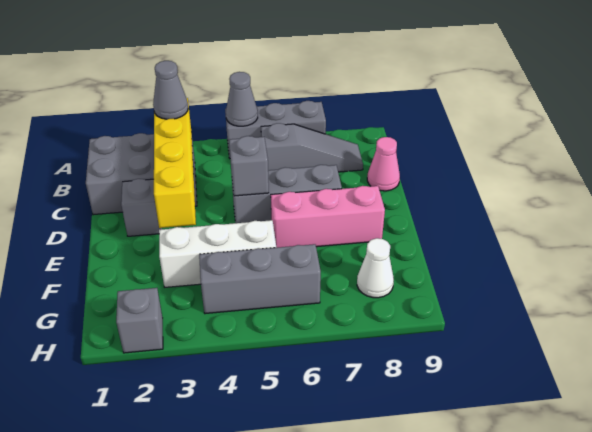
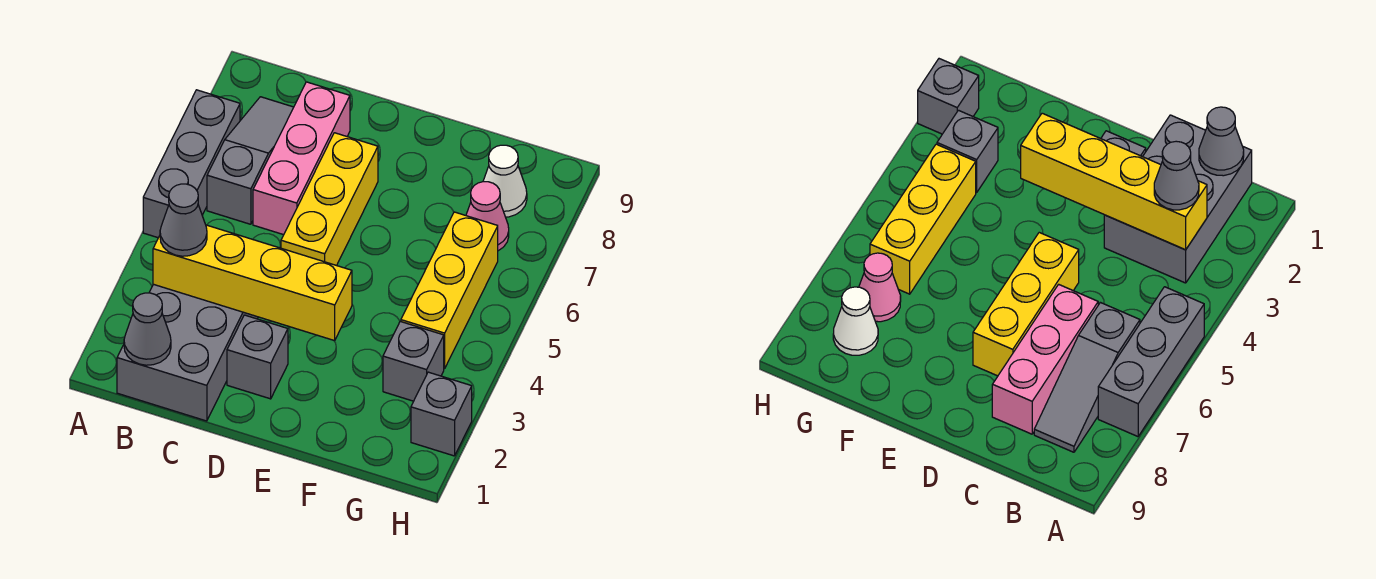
grey cone A5 level 2 -> grey cone B1 level 2
pink cone C9 level 1 -> pink cone G7 level 1
grey brick D5:D7 level 1 -> yellow brick D5:D7 level 1
grey brick D5 level 2 -> grey brick G3 level 1
pink brick E6:E8 level 1 -> pink brick C6:C8 level 1
white brick F3:F5 level 1 -> none
grey brick G4:G6 level 1 -> yellow brick G4:G6 level 1

